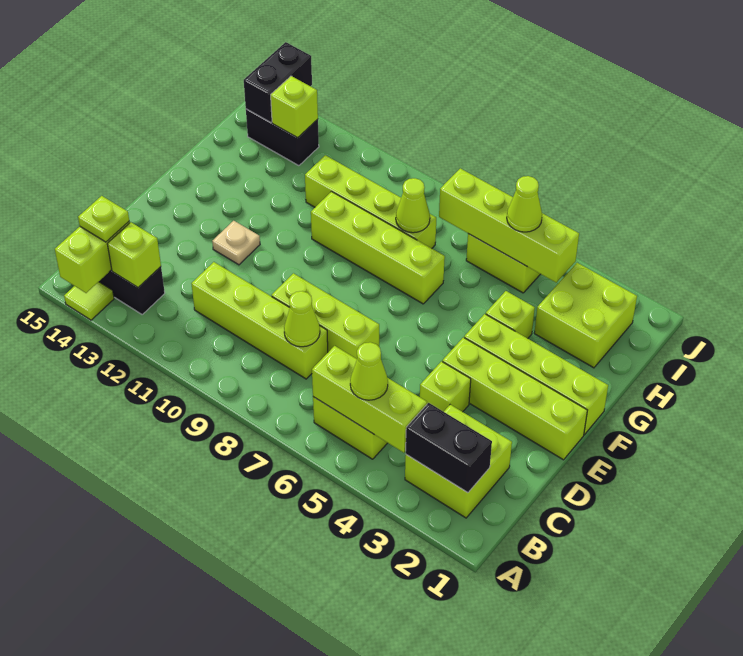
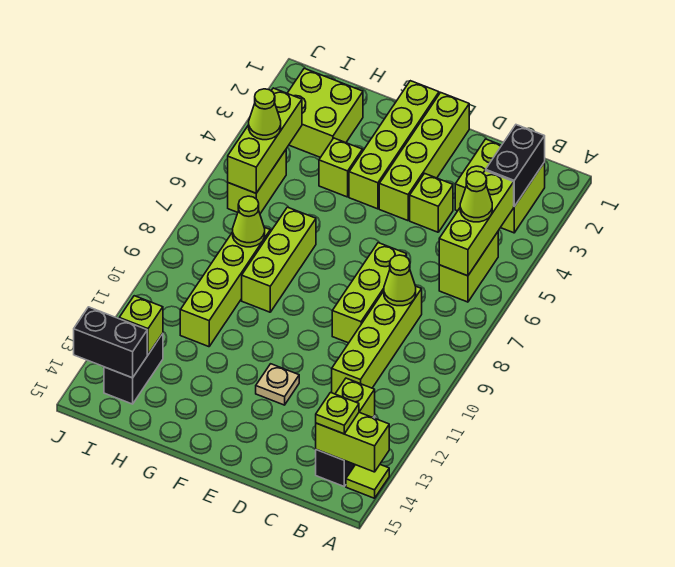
lime brick G7:G10 level 1 -> lime brick G7:G9 level 1
lime brick I4:I7 level 2 -> lime brick I4:I6 level 2

